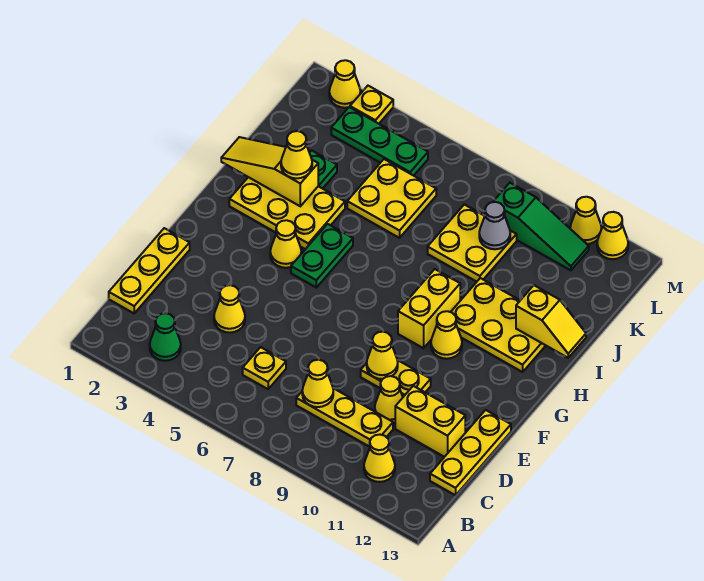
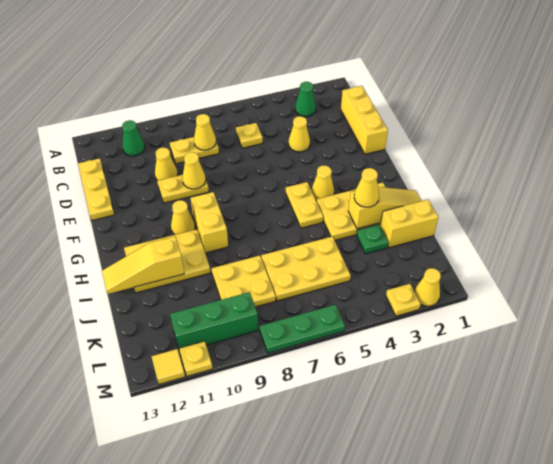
yellow cone B11 level 1 -> green cone B11 level 1
yellow plate C1:E1 level 1 -> yellow brick C1:E1 level 1
yellow plate C8:C10 level 1 -> yellow plate C8:C9 level 1
yellow brick D11:D12 level 1 -> yellow brick J1:J2 level 1
green plate G5:H5 level 1 -> yellow plate G5:H5 level 1
yellow slope I12:I13 level 2 top 12 -> yellow slope I11:I13 level 2 top 11
yellow plate J5:K6 level 1 -> yellow plate J5:K7 level 1
grey cone K9 level 2 -> none
green plate L3:L5 level 1 -> green plate M6:M8 level 1
green slope L9:L11 level 1 top 9 -> green brick L9:L11 level 1
yellow cone M11 level 1 -> yellow plate M11 level 1
yellow cone M12 level 1 -> yellow tile M12 level 1

